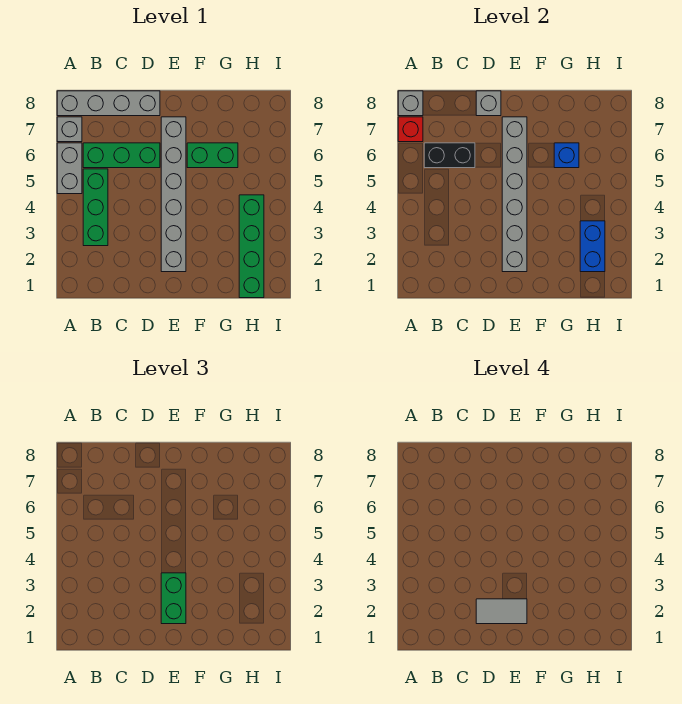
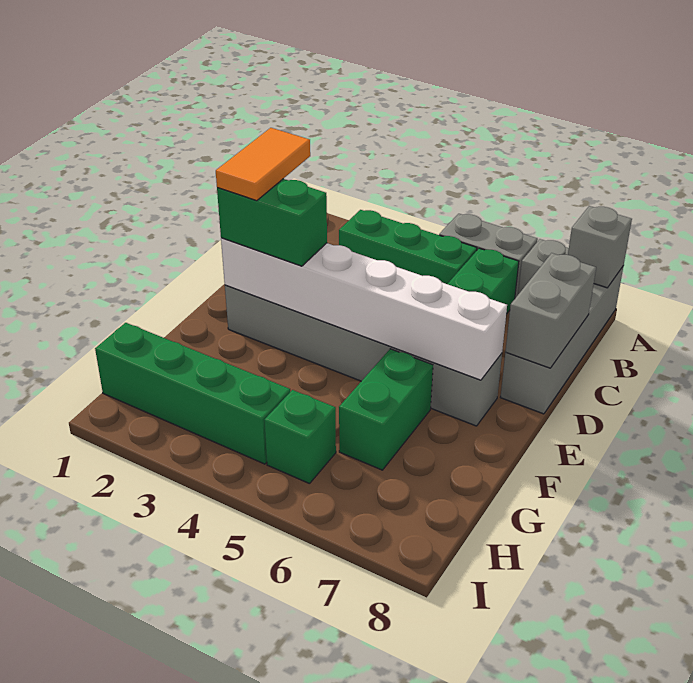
red brick A7 level 2 -> none
black brick B6:C6 level 2 -> none
grey tile D2:E2 level 4 -> orange tile D2:E2 level 4
grey brick D8 level 2 -> grey brick C8:D8 level 2
grey brick E2:E7 level 2 -> white brick E2:E7 level 2
blue brick G6 level 2 -> none
blue brick H2:H3 level 2 -> none
none -> green brick H5 level 1

